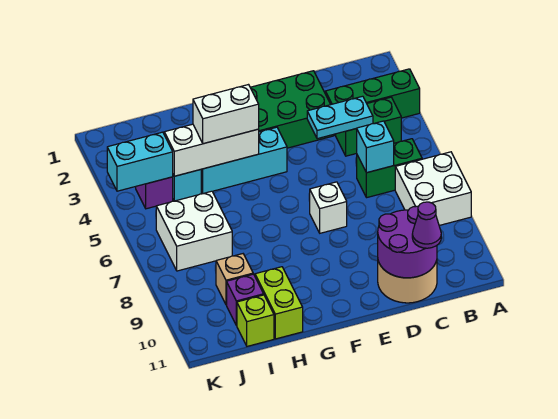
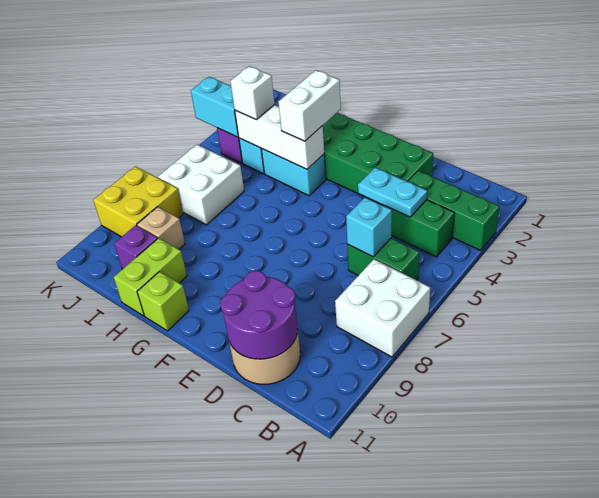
purple cone C11 level 3 -> none
white brick E7 level 1 -> white brick I4 level 3
cyan brick F4:H4 level 1 -> cyan brick G4:H4 level 1
white brick G4:H4 level 3 -> white brick G3:G4 level 3
lime brick I11 level 1 -> lime brick G11 level 1
none -> yellow brick J8:K9 level 1

